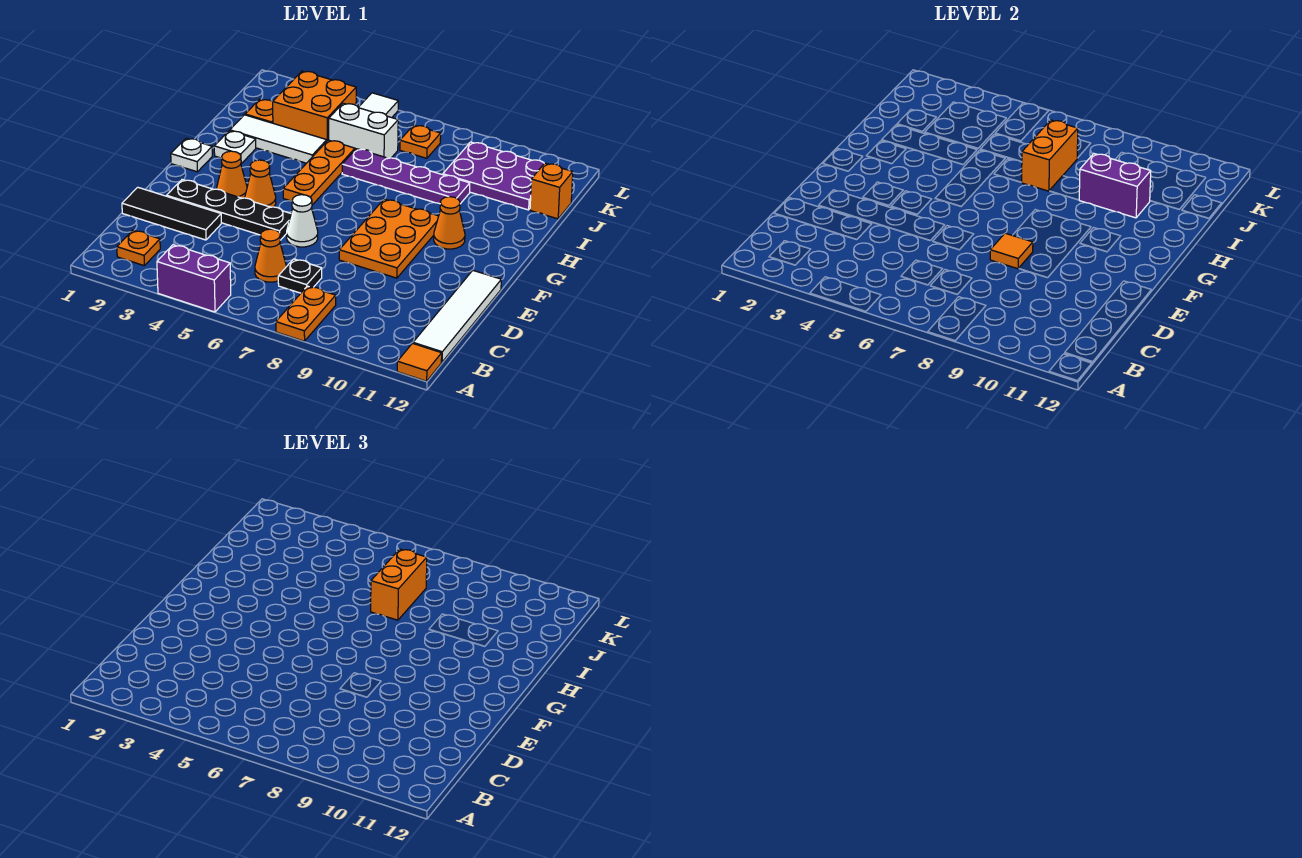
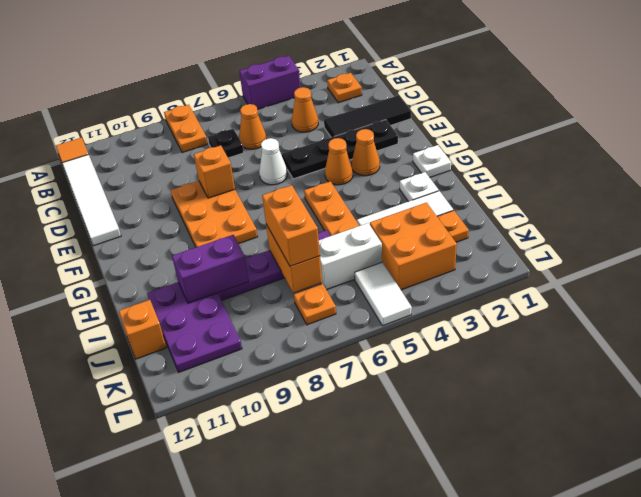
orange tile E8 level 2 -> orange brick E8 level 2
orange cone G10 level 1 -> orange cone C4 level 1
purple plate J9:K11 level 1 -> purple plate I10:K11 level 1

